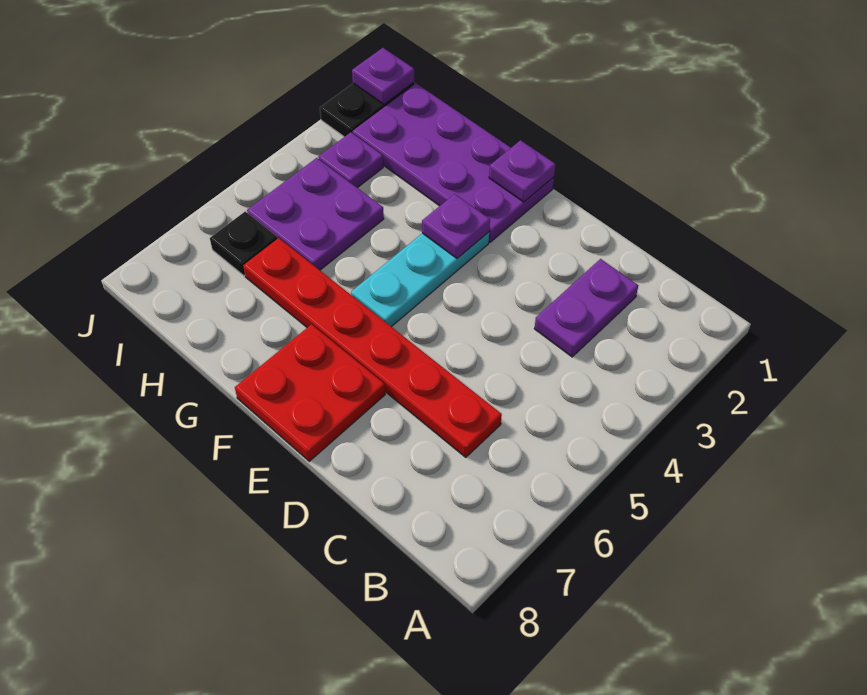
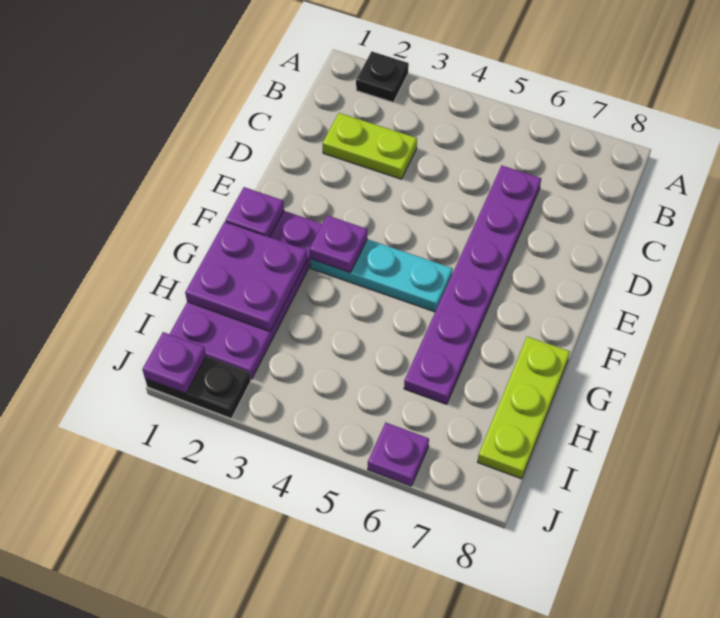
purple plate C2:C3 level 1 -> lime plate C2:C3 level 1
red plate C6:H6 level 1 -> purple plate C6:H6 level 1
red plate E7:F8 level 1 -> none
none -> lime plate G8:I8 level 1
purple plate H4:I5 level 1 -> purple plate G1:H2 level 2
purple plate I3 level 1 -> purple plate J6 level 1
black plate I6 level 1 -> black plate A2 level 1

